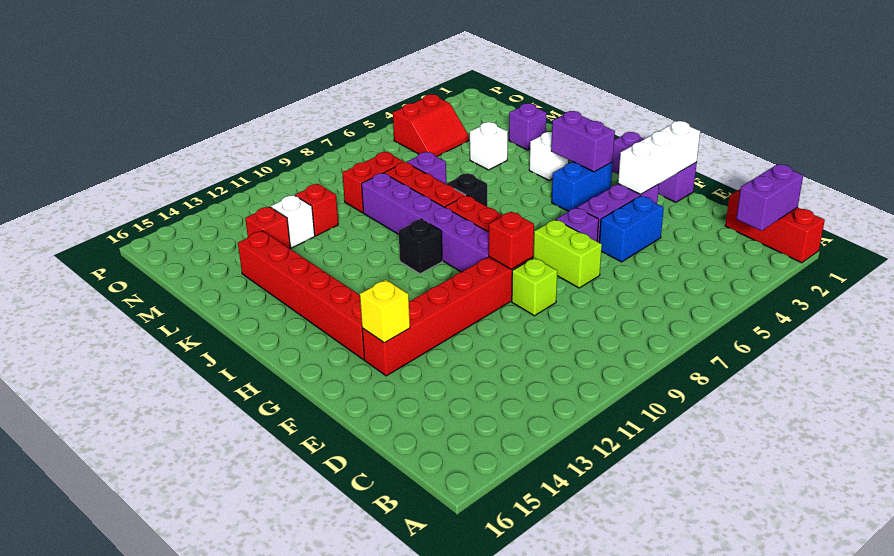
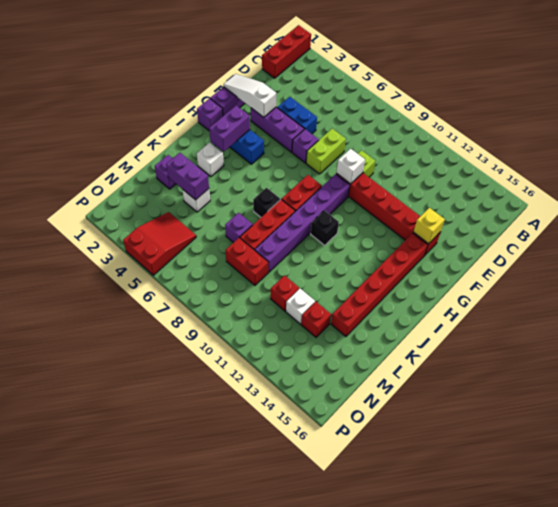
purple brick B1:B2 level 2 -> purple brick L3:L4 level 2
white brick F1:F3 level 2 -> white slope F1:F3 level 2 top 3
red brick F9 level 2 -> white brick F9 level 2
red slope N4:O5 level 1 top O -> red slope N4:P5 level 1 top P

